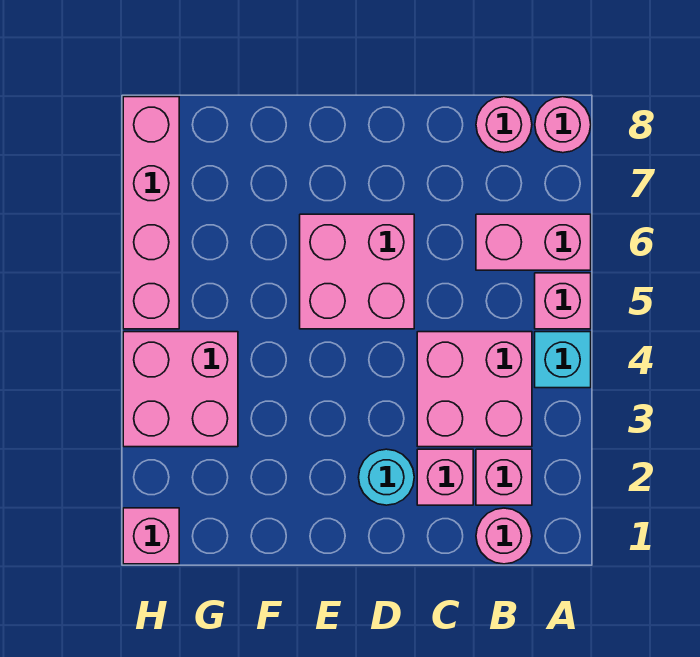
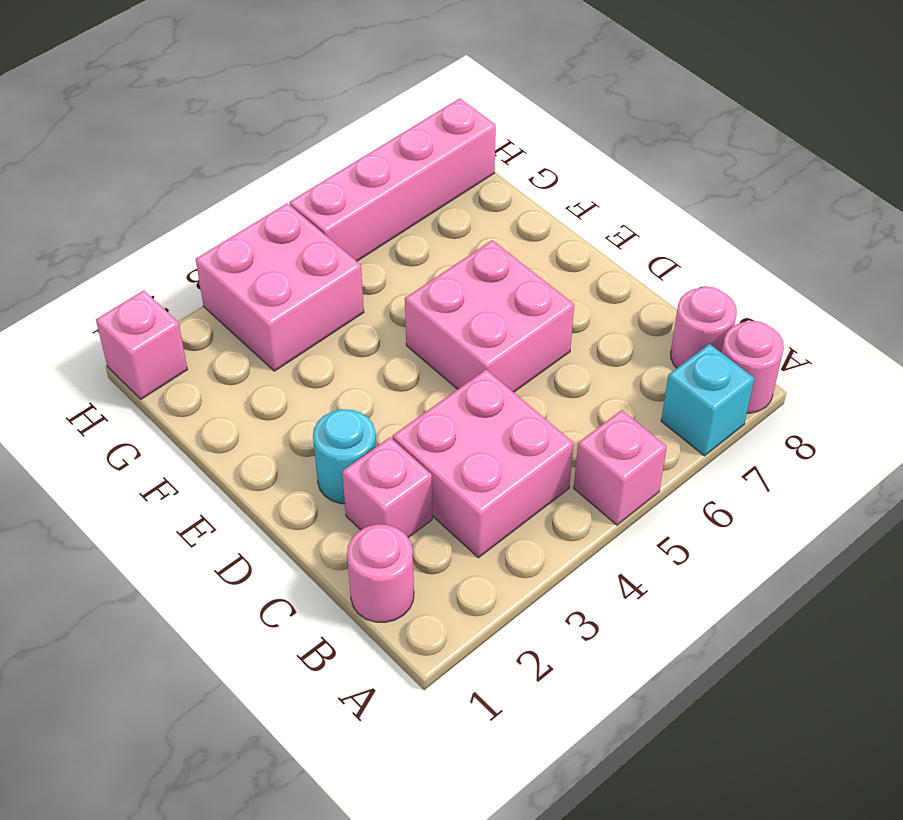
cyan brick A4 level 1 -> cyan brick A7 level 1
pink brick A6:B6 level 1 -> none
pink brick B2 level 1 -> none

